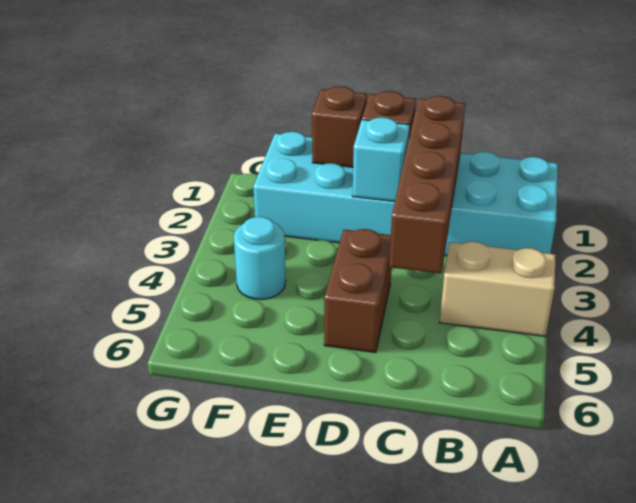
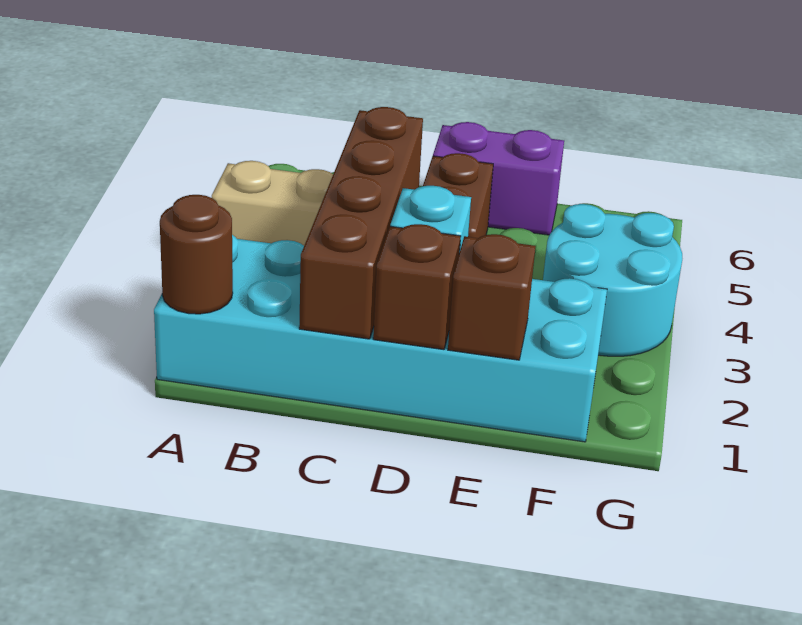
none -> brown round brick A1 level 2
none -> purple brick D6:E6 level 1
cyan round brick F4 level 1 -> cyan round brick F3:G4 level 1

